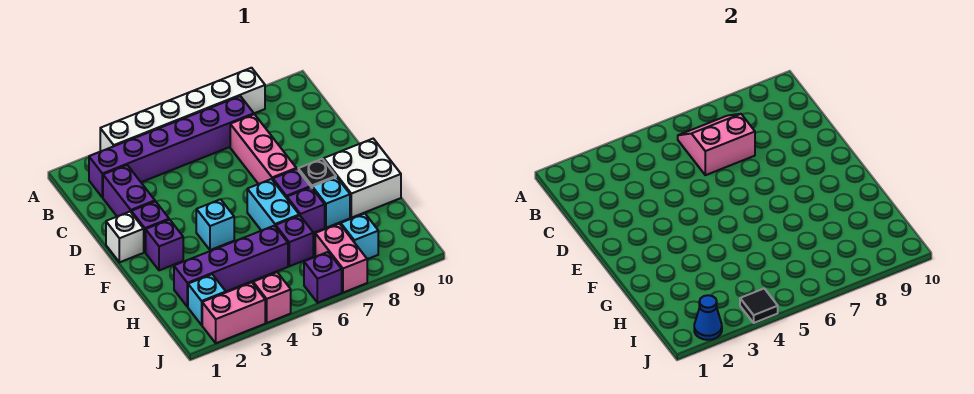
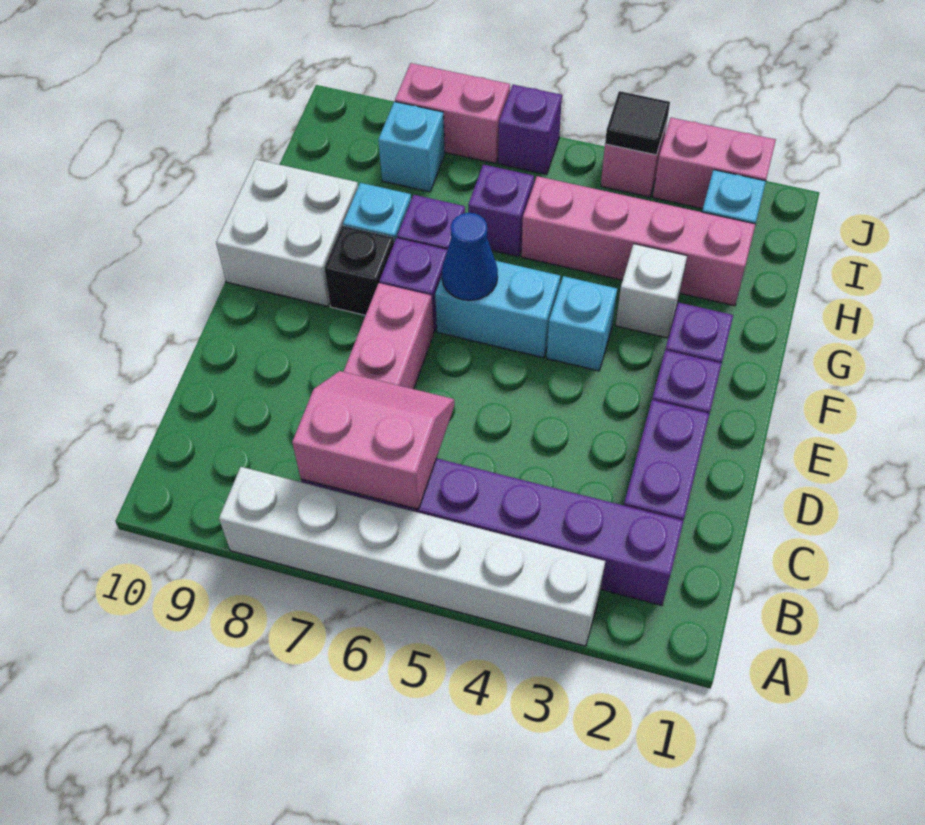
pink slope B6:C7 level 2 top C -> pink slope B6:C7 level 2 top B
white brick E1 level 1 -> white brick G3 level 1
cyan brick F6:G6 level 1 -> cyan brick F5:F6 level 1
purple brick H2:H5 level 1 -> pink brick H2:H5 level 1
pink brick I7:J7 level 1 -> pink brick J7:J8 level 1
blue cone J2 level 2 -> blue cone F6 level 2

